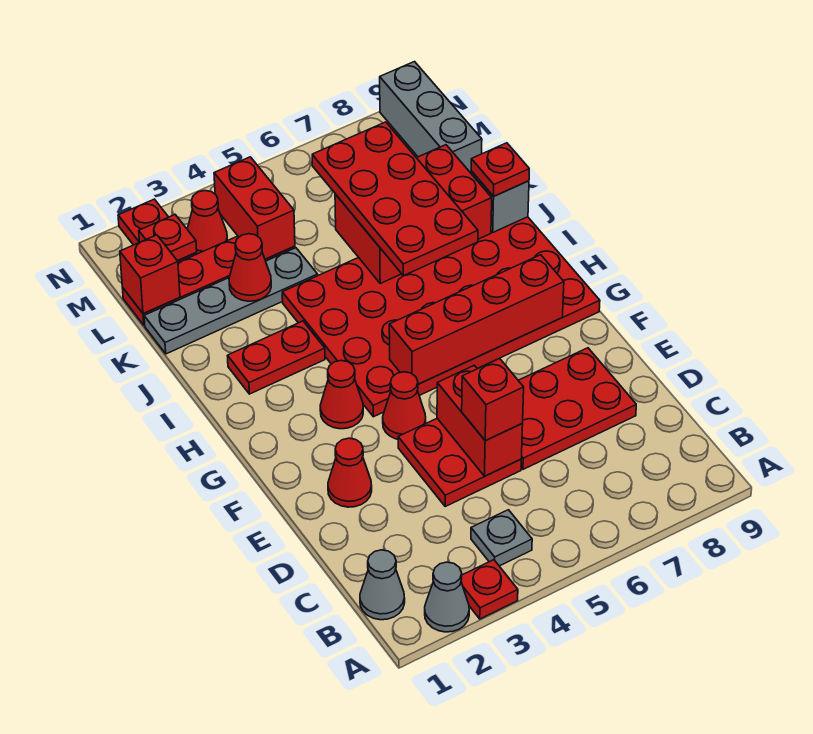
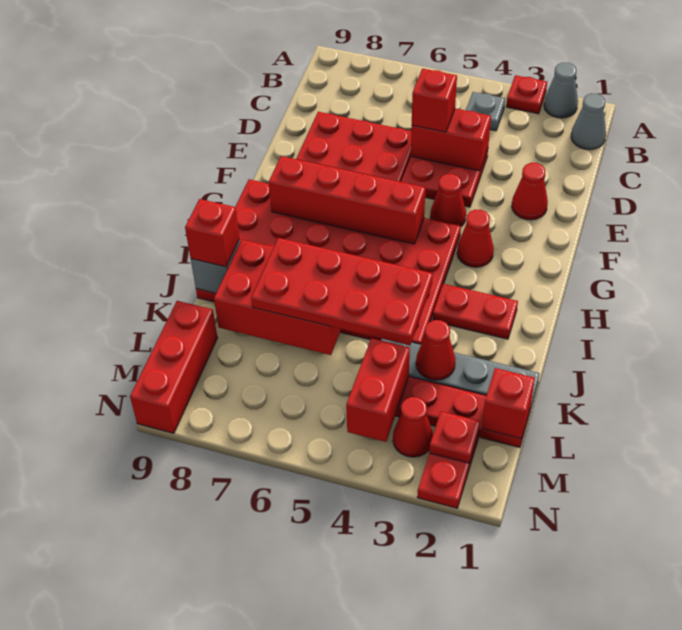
red brick D5:E5 level 2 -> red brick D4:D5 level 2
red plate I6:L7 level 3 -> red plate J4:K7 level 3
red plate J9 level 3 -> red brick J9 level 3
grey brick L9:N9 level 1 -> red brick L9:N9 level 1

